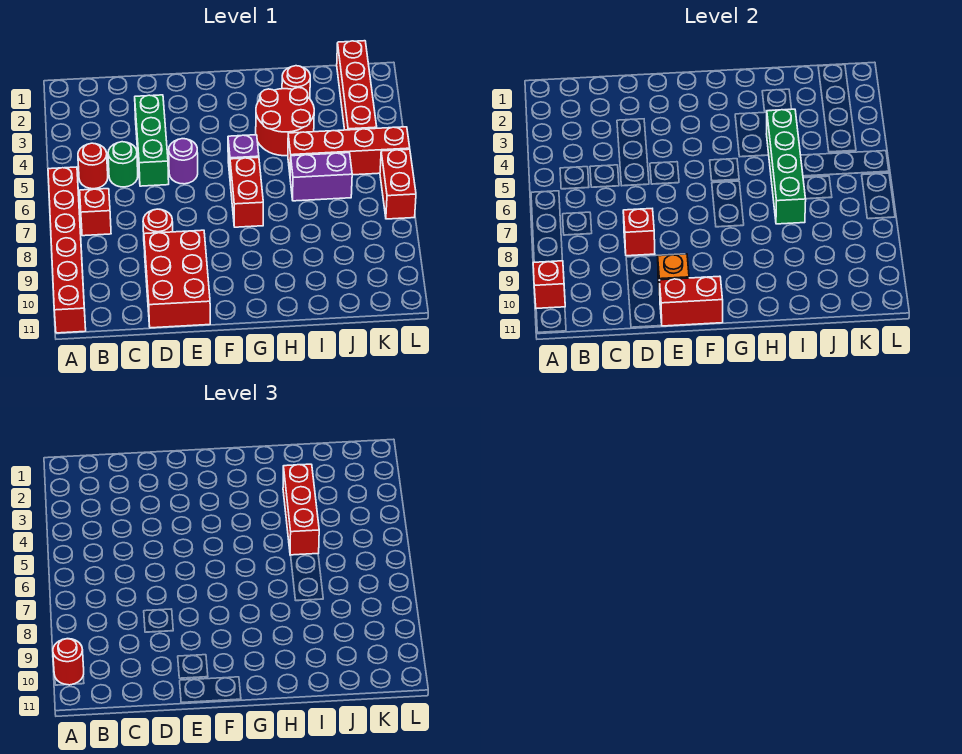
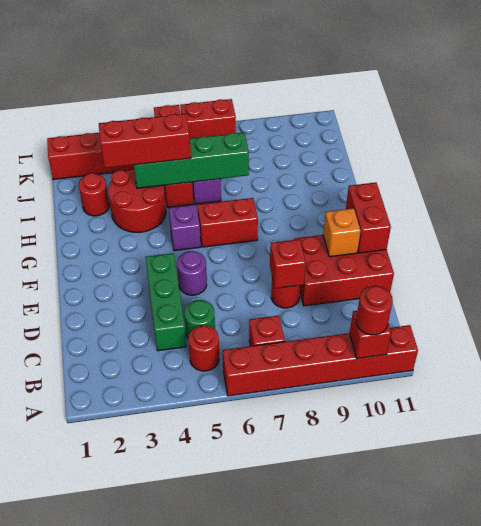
green brick D3:D5 level 1 -> green brick C4:E4 level 1

